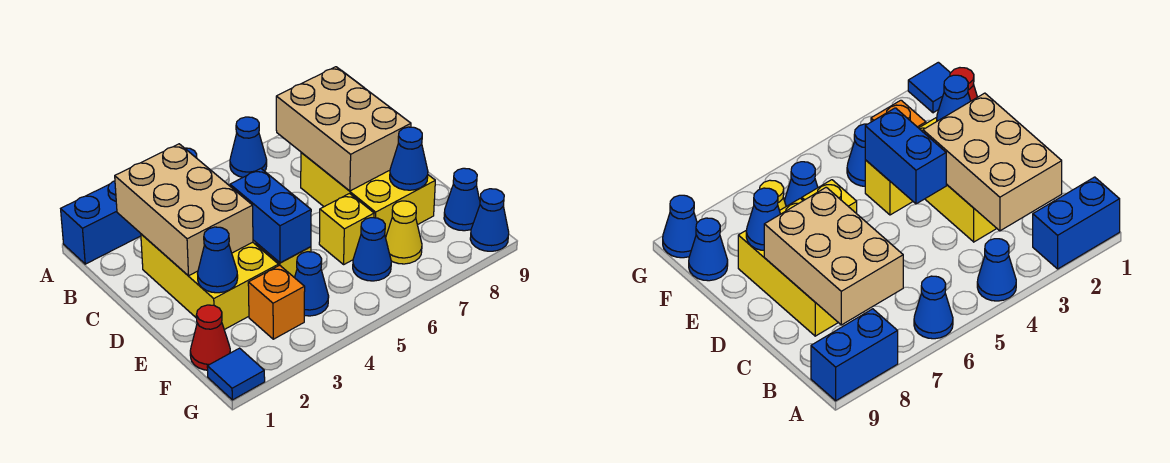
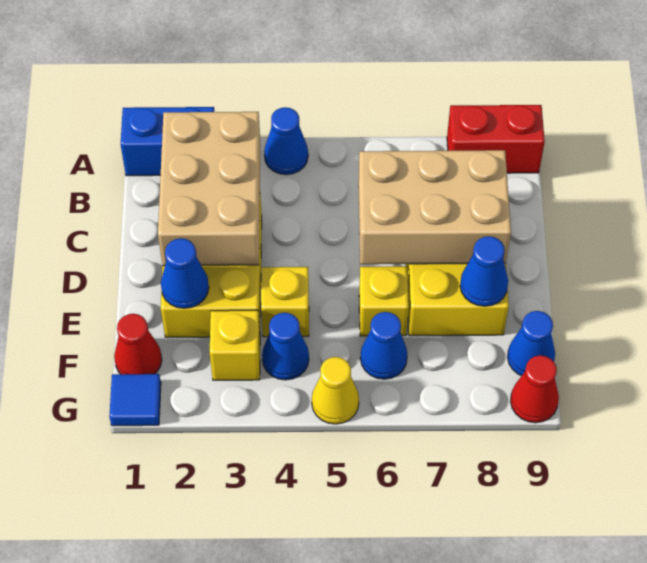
blue cone A6 level 1 -> none
blue brick A8:A9 level 1 -> red brick A8:A9 level 1
tan brick B7:D8 level 2 -> tan brick C6:D8 level 2
blue brick D4:E4 level 2 -> none
orange brick F3 level 1 -> yellow brick F3 level 1
yellow cone F7 level 1 -> yellow cone G5 level 1
blue cone G9 level 1 -> red cone G9 level 1

